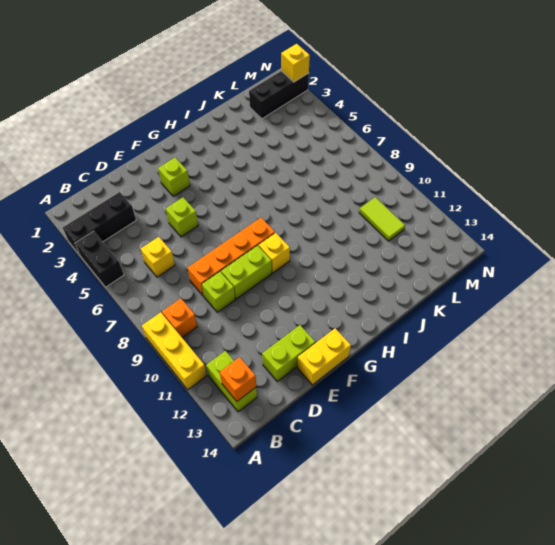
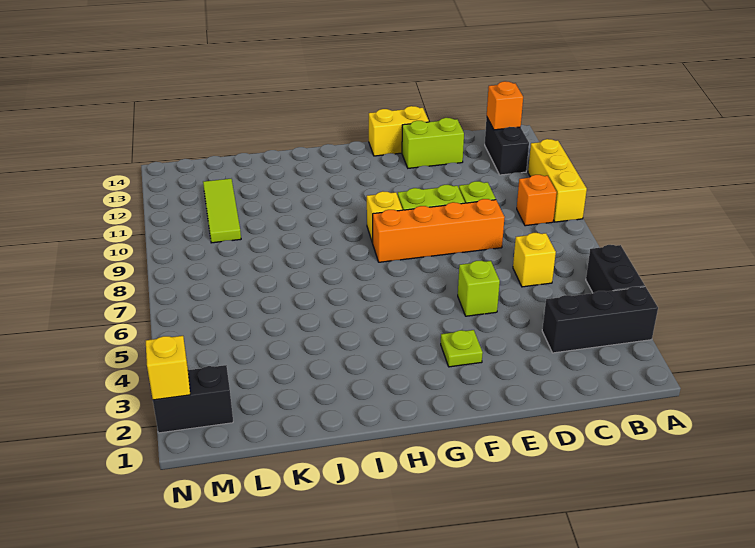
lime brick B12:B13 level 1 -> black brick B12:B13 level 1
lime brick F3 level 1 -> lime plate F3 level 1
black brick L2:N2 level 1 -> black brick M2:N2 level 1
lime tile L10:L11 level 1 -> lime tile L10:L12 level 1

